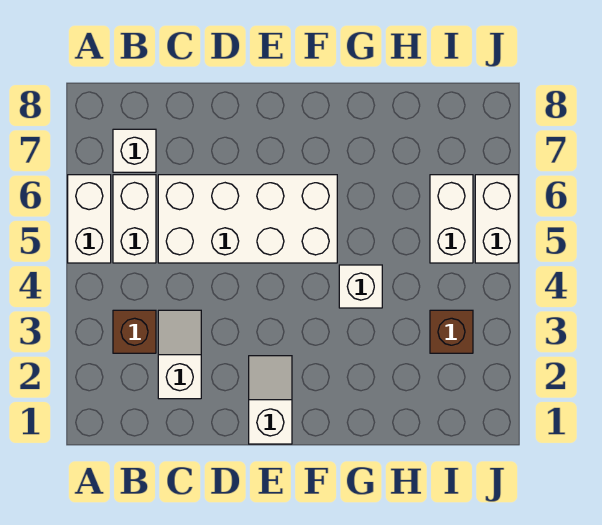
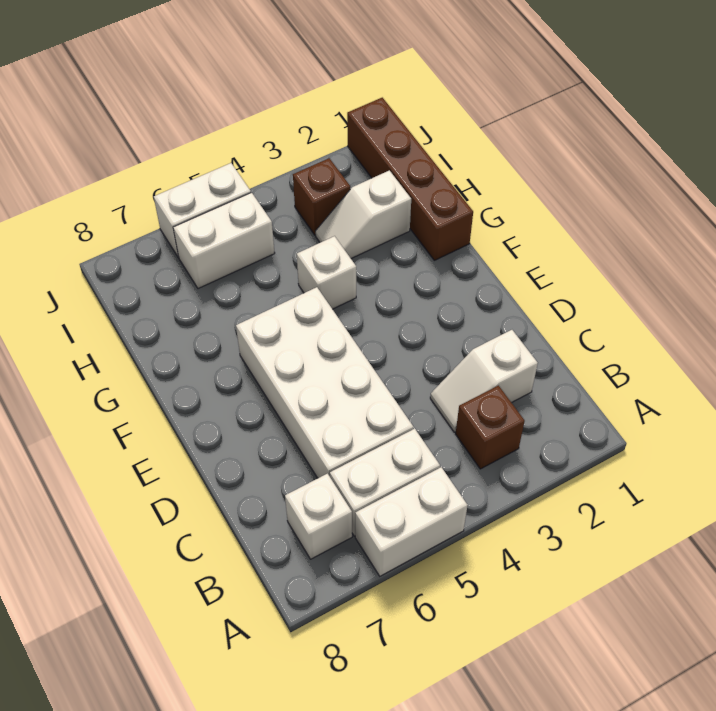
white slope E1:E2 level 1 top 1 -> white slope H2:H3 level 1 top 2
none -> brown brick G1:J1 level 1

